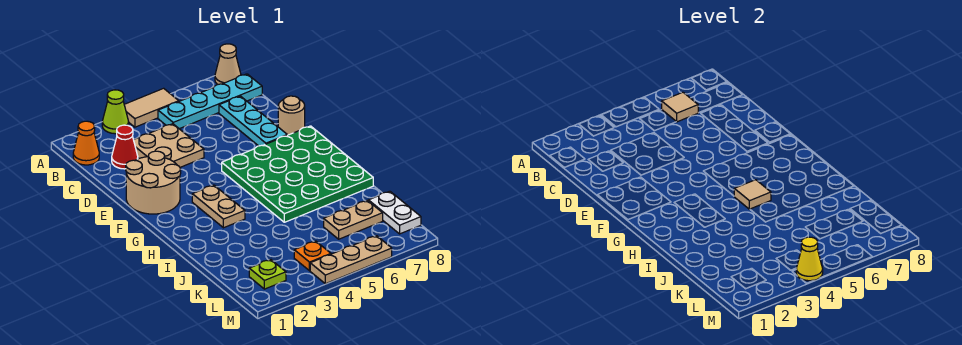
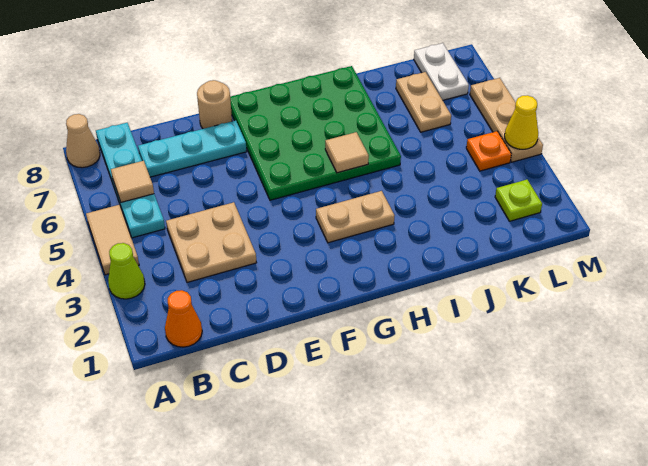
red cone C2 level 1 -> none
tan round brick E1:F2 level 1 -> none
white plate K8:L8 level 1 -> white plate L7:L8 level 1

